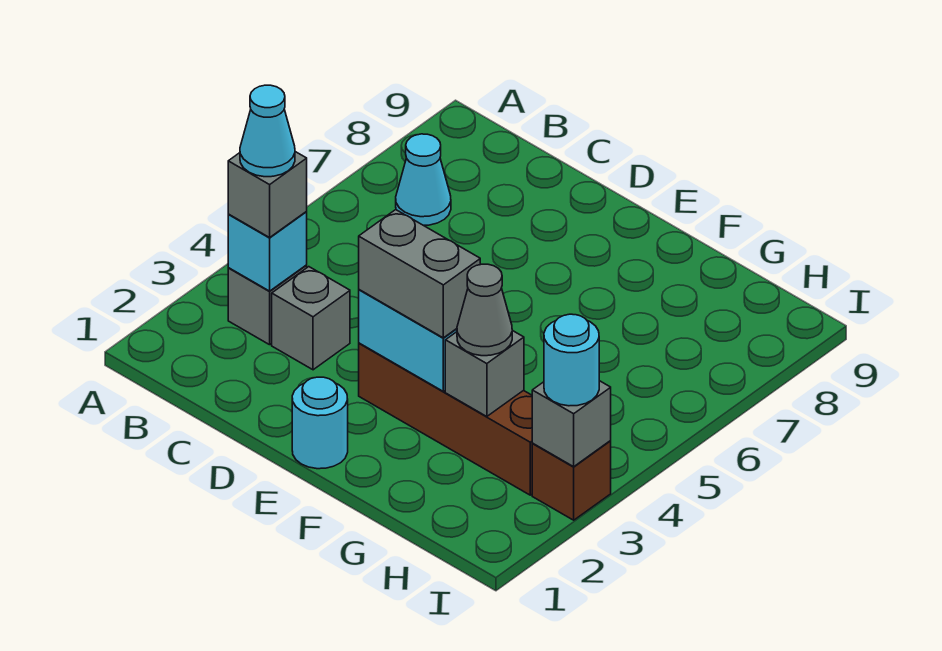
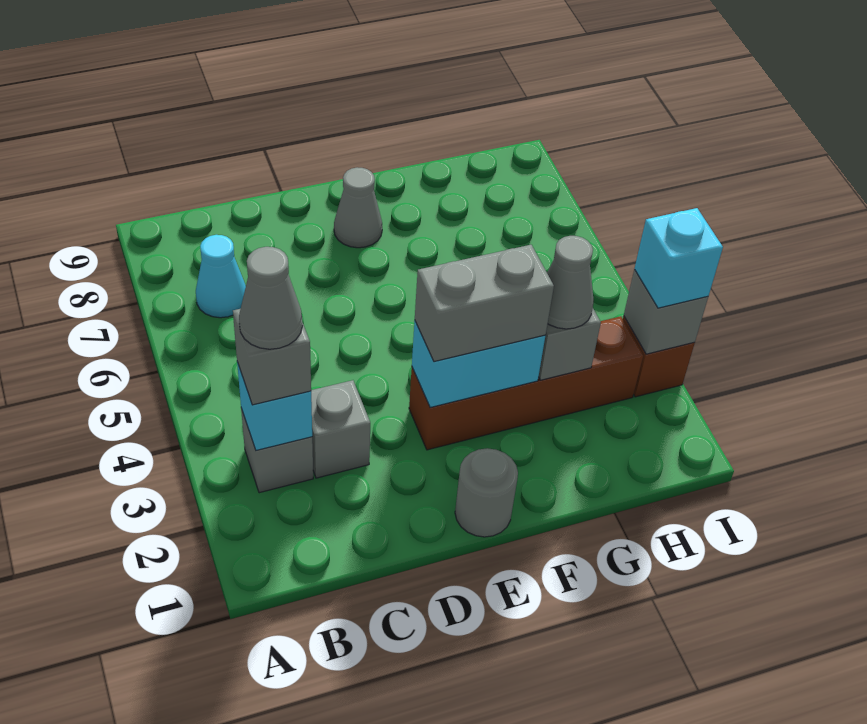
cyan cone B3 level 4 -> grey cone B3 level 4
cyan round brick E1 level 1 -> grey round brick E1 level 1
none -> grey cone E8 level 1
cyan round brick I3 level 3 -> cyan brick I3 level 3

